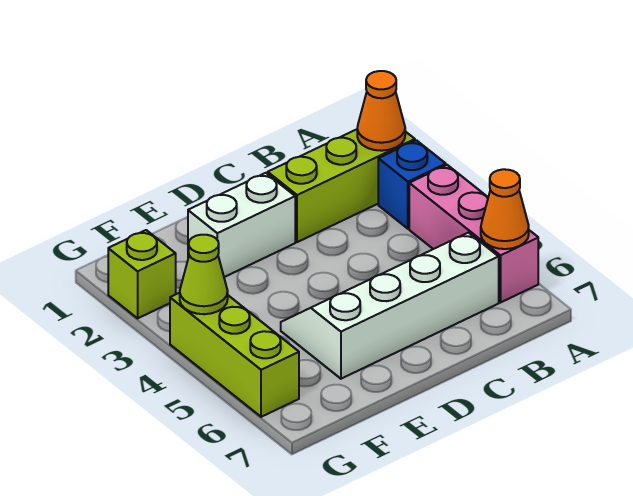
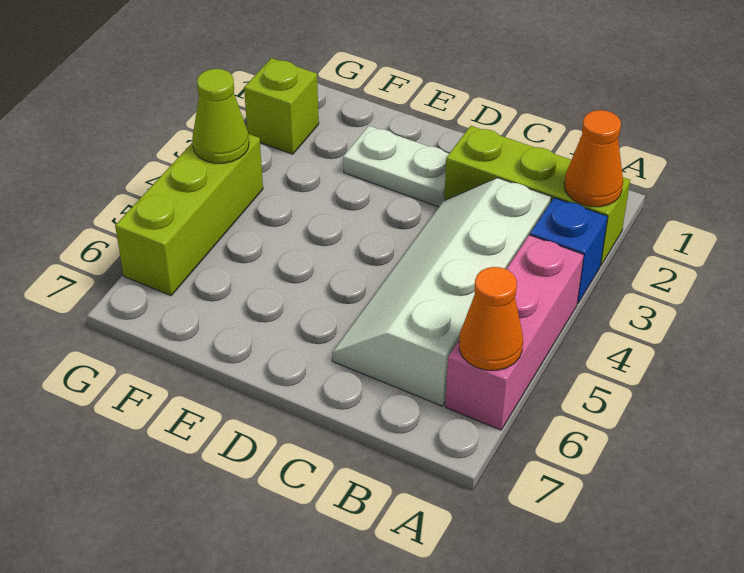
white slope B5:E6 level 1 top 6 -> white slope B3:C6 level 1 top B
white brick D2:E2 level 1 -> white plate D2:E2 level 1

